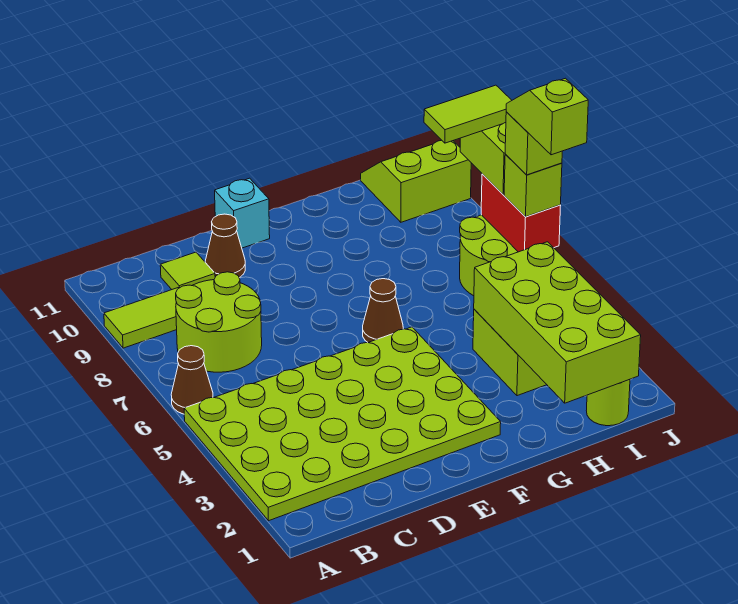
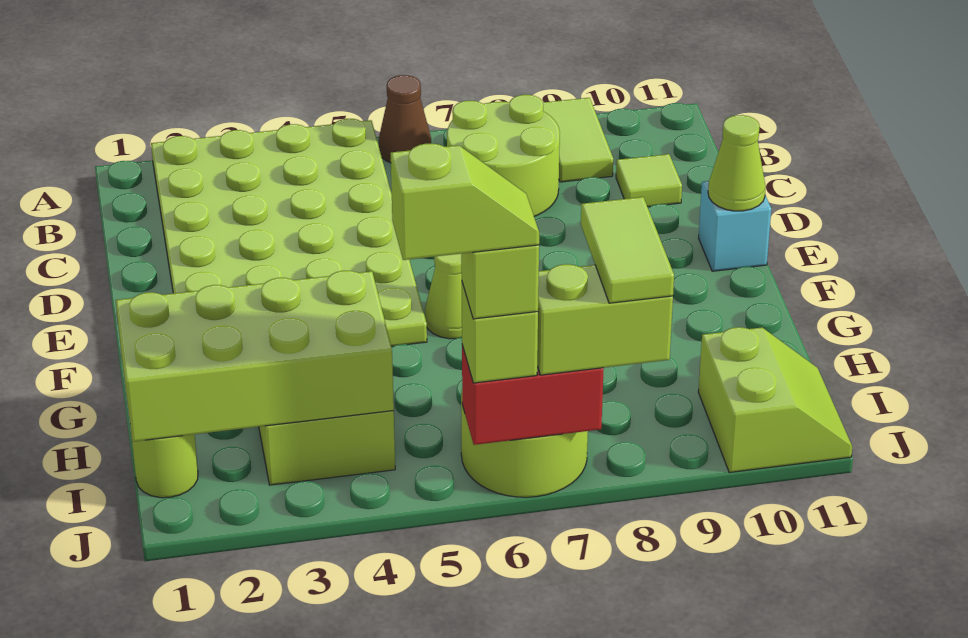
brown cone D10 level 1 -> none
none -> lime cone E11 level 2
brown cone F6 level 1 -> lime cone F6 level 1

